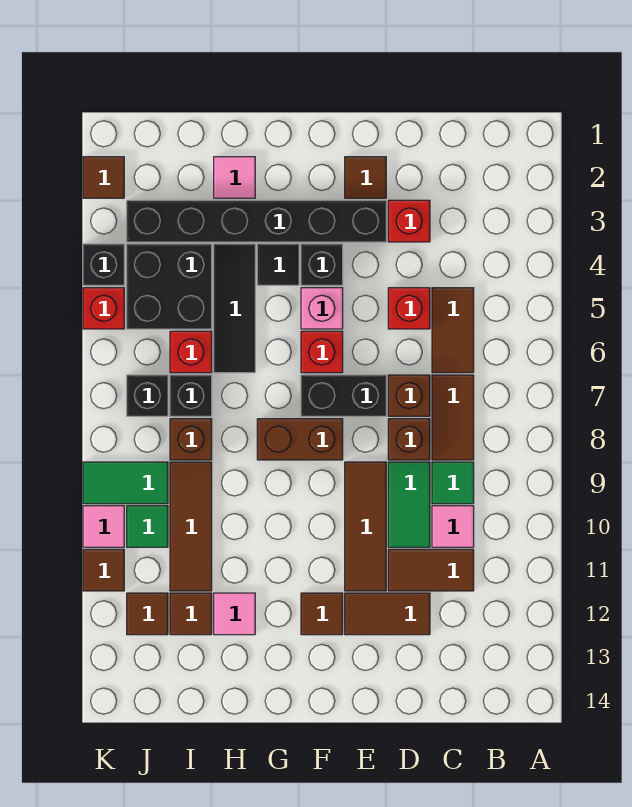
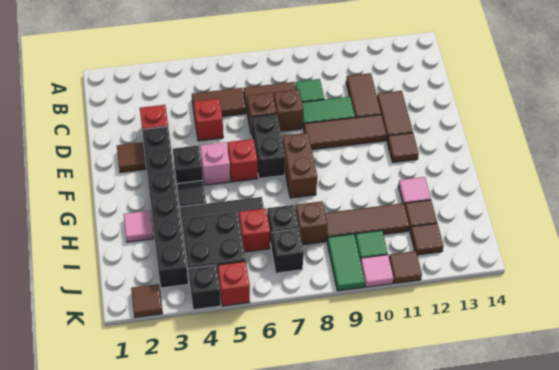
pink tile C10 level 1 -> none

